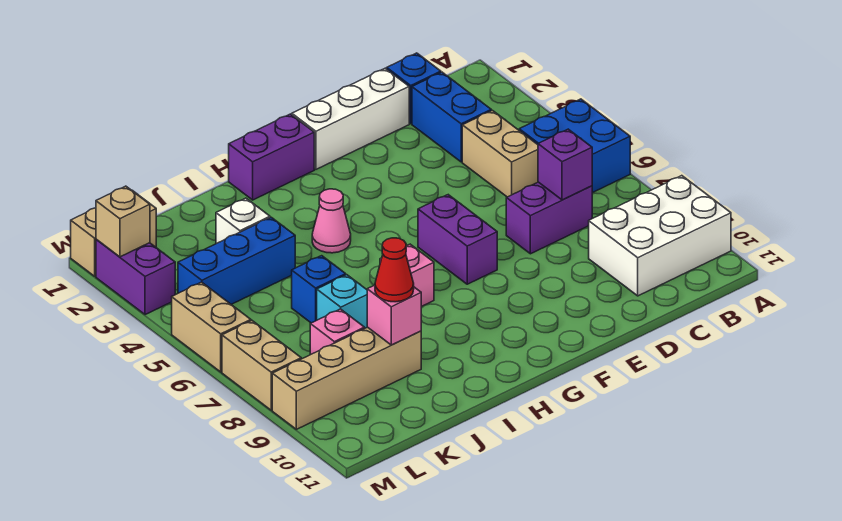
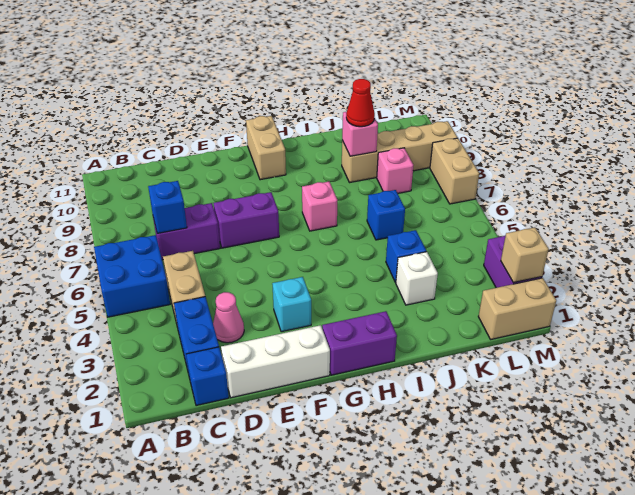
white brick A9:C10 level 1 -> none
purple brick C7 level 2 -> blue brick C7 level 2
purple brick F6:F7 level 1 -> purple brick E7:F7 level 1
pink cone H4 level 1 -> pink cone D3 level 1
blue brick J4:L4 level 1 -> blue brick J4 level 1
cyan brick J7 level 1 -> cyan brick F3 level 1
tan brick M5:M6 level 1 -> tan brick G10:G11 level 1

